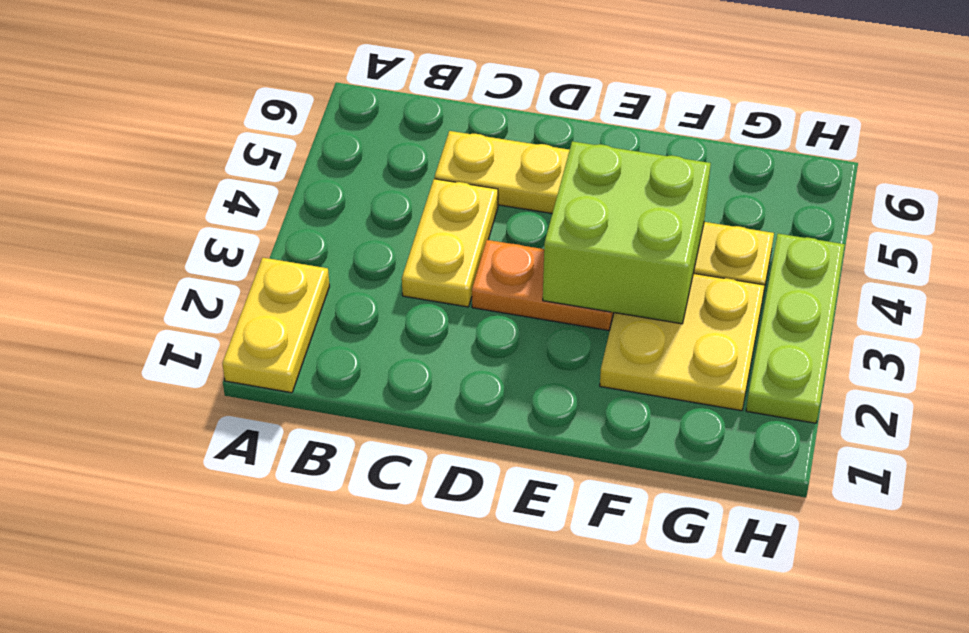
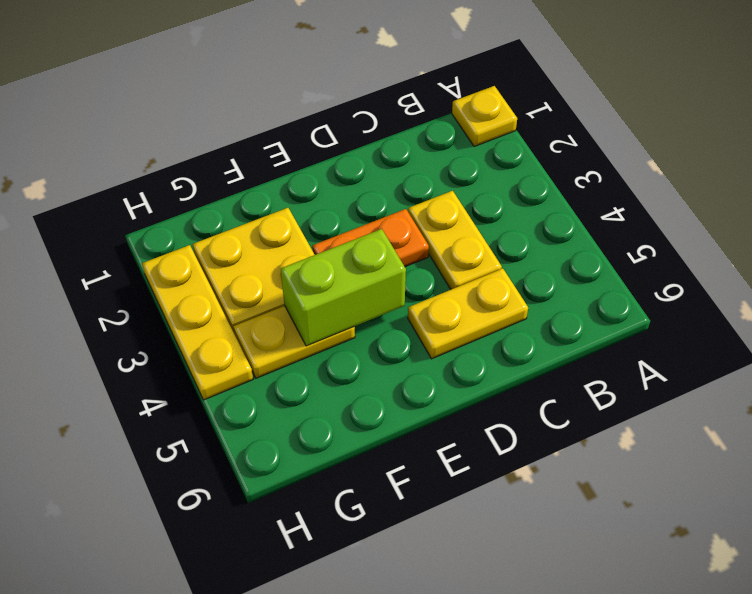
yellow plate A1:A2 level 1 -> yellow plate A1 level 1
lime brick E3:F4 level 2 -> lime brick E4:F4 level 2
lime plate H2:H4 level 1 -> yellow plate H2:H4 level 1

